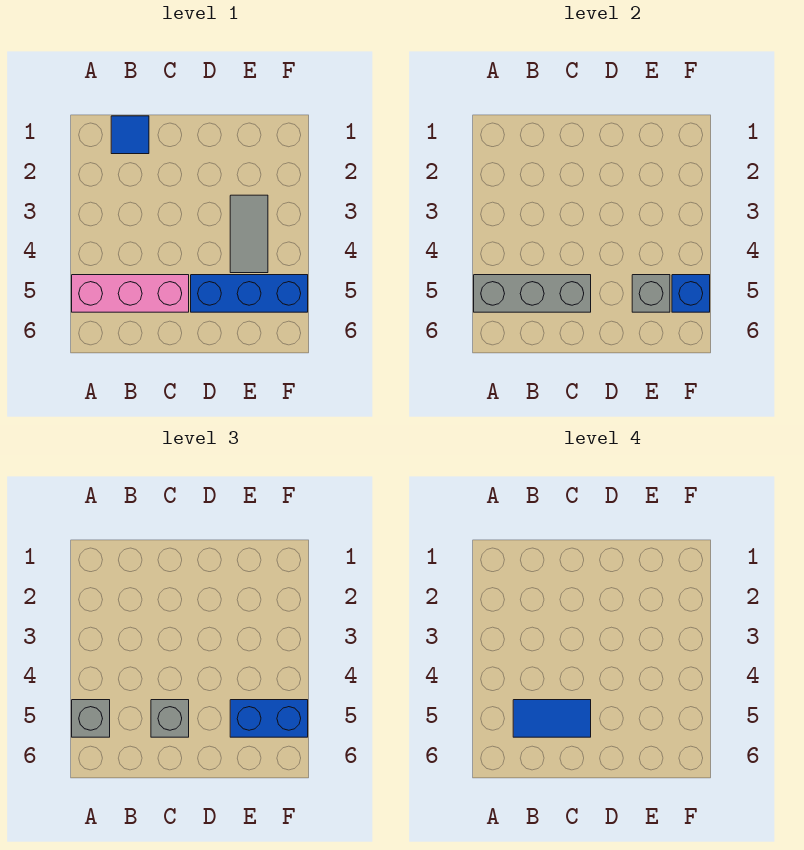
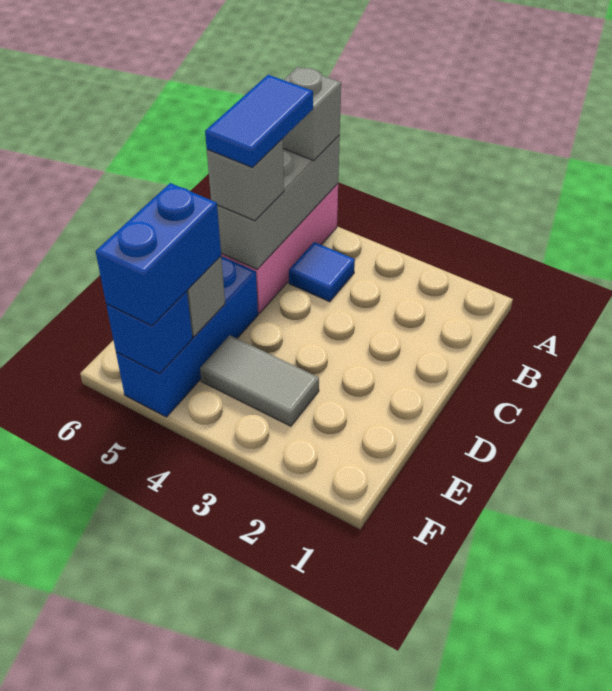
blue tile B1 level 1 -> blue tile B4 level 1

